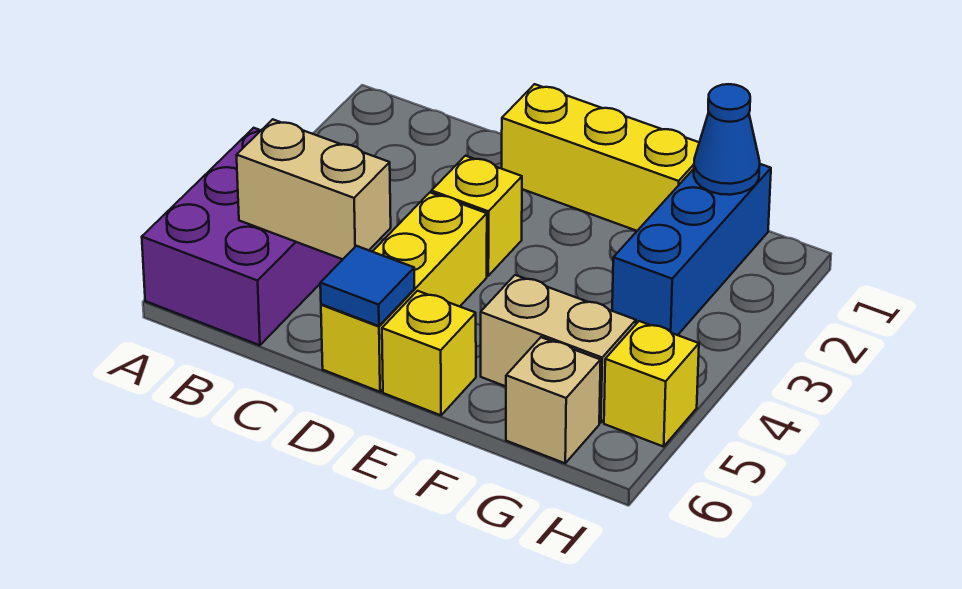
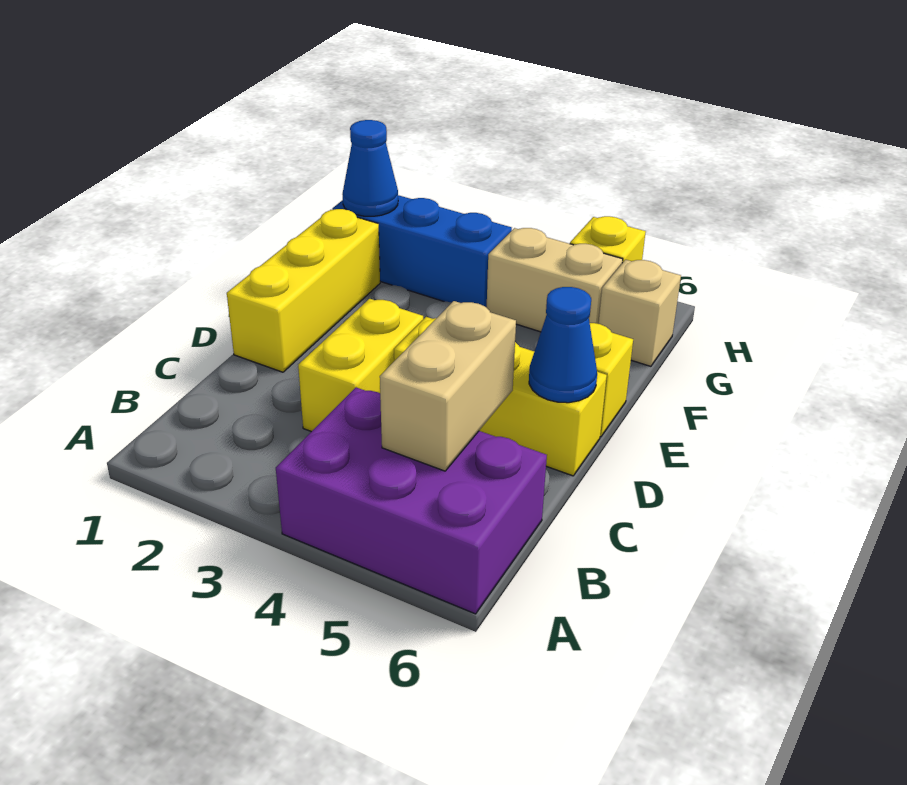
yellow brick D3 level 1 -> yellow brick C3:D3 level 1
blue tile D6 level 2 -> blue cone D6 level 2
tan brick F5:G5 level 1 -> tan brick G4:G5 level 1

